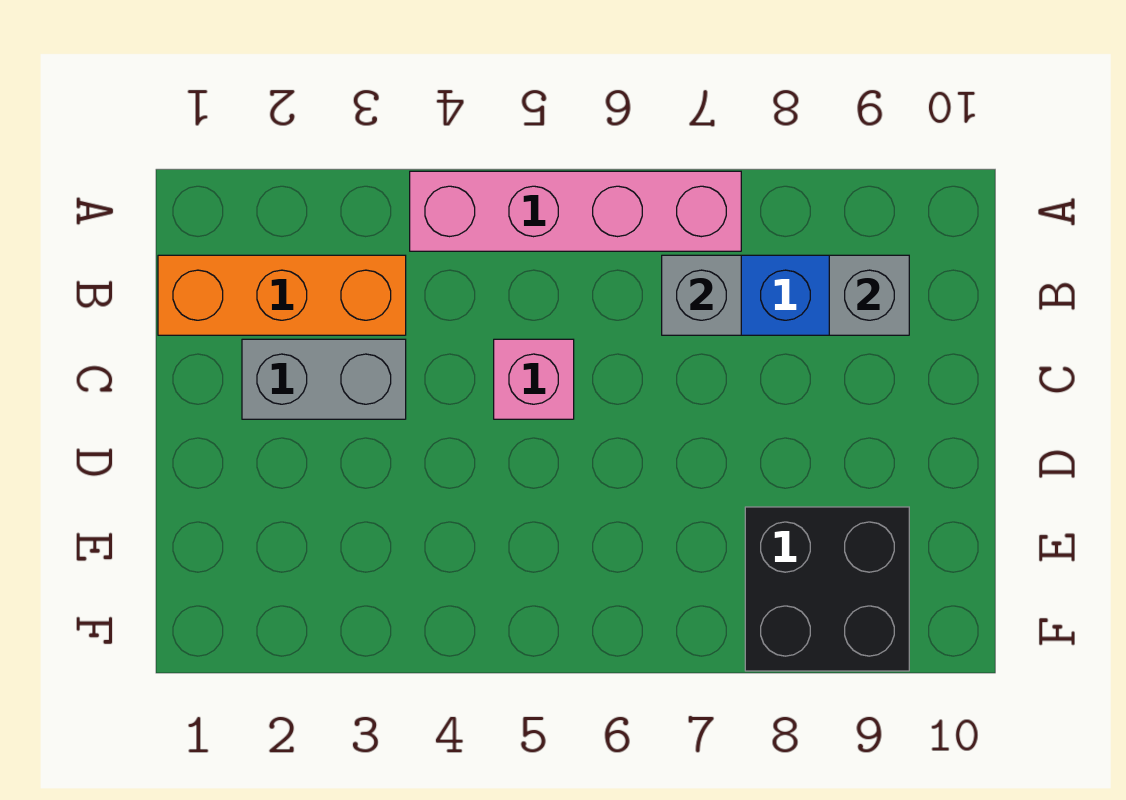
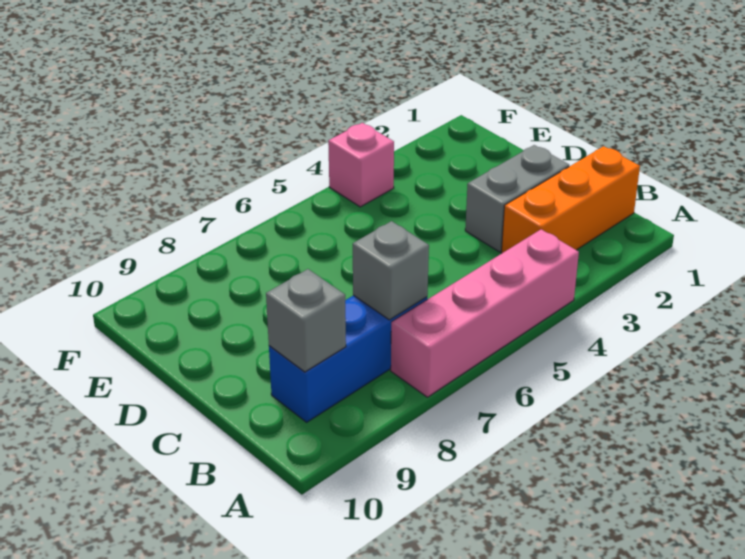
pink brick C5 level 1 -> pink brick F4 level 1
black brick E8:F9 level 1 -> none

